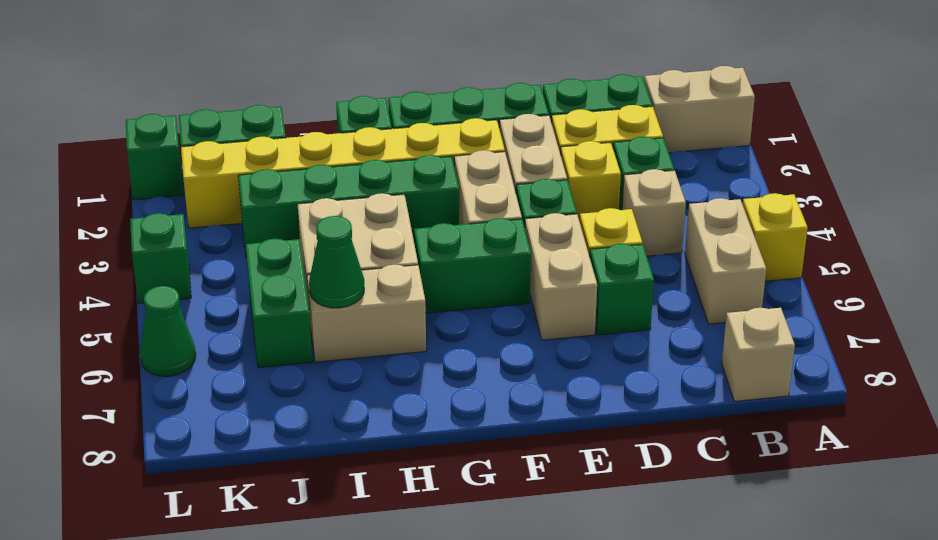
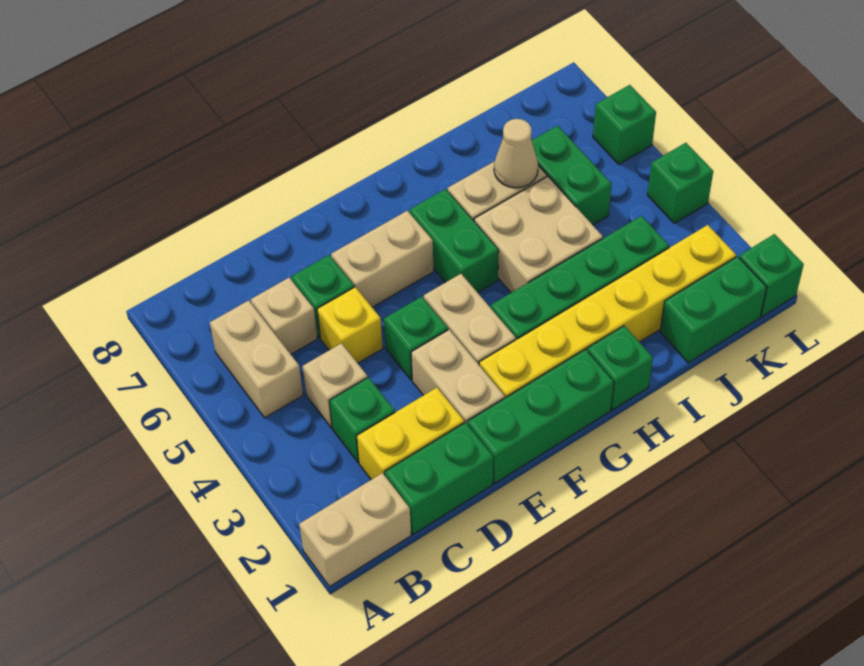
yellow brick A5 level 1 -> none
tan brick B8 level 1 -> tan brick C6 level 1
yellow brick D3 level 1 -> none
tan brick E5:E6 level 1 -> tan brick E6:F6 level 1
green brick F5:G5 level 1 -> green brick G5:G6 level 1
green cone I6 level 2 -> tan cone I6 level 2
green cone L6 level 1 -> green brick L6 level 1

